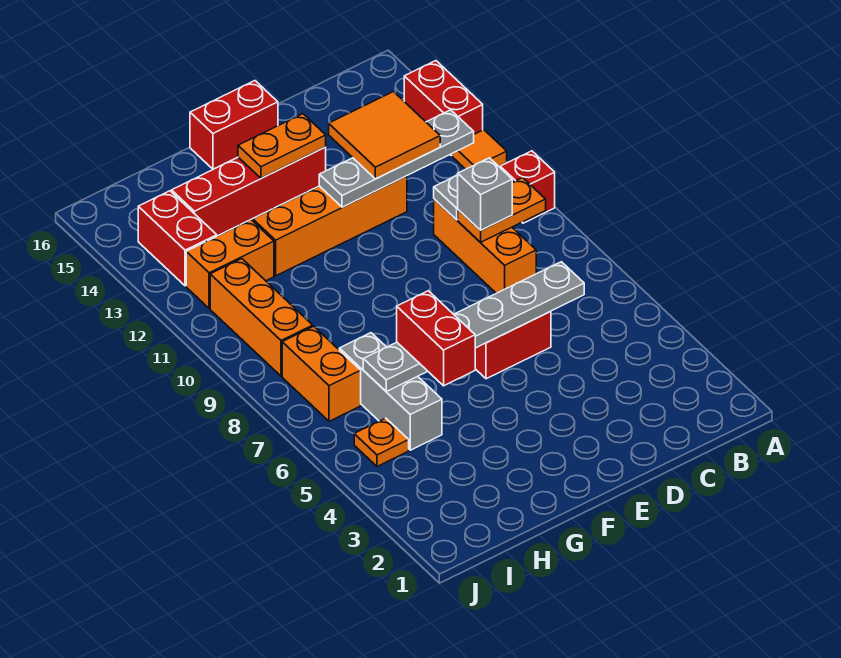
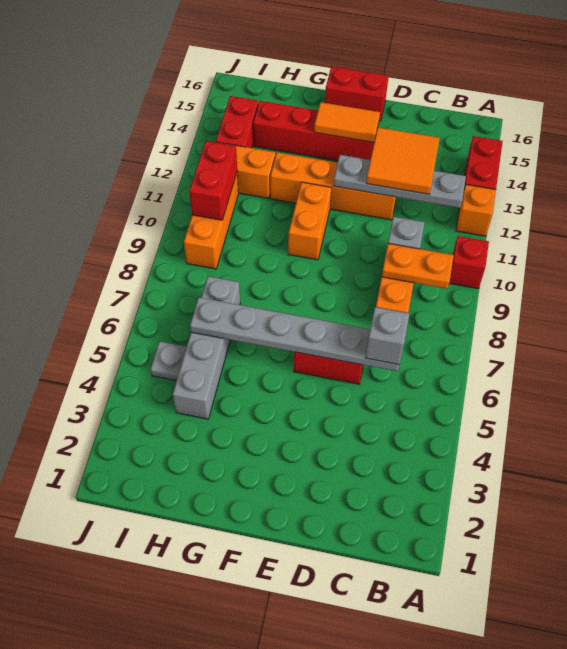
orange tile A12 level 1 -> orange brick A12 level 1
grey brick C9 level 3 -> grey brick C6 level 3
orange plate E14:F14 level 2 -> orange tile E14:F14 level 2
red brick G5:G6 level 3 -> red brick I10:I11 level 2
grey brick H5:H7 level 1 -> grey brick H4:H7 level 1
orange plate I5 level 1 -> grey plate I5 level 1
orange brick I7:I8 level 1 -> orange brick F10:F11 level 1

